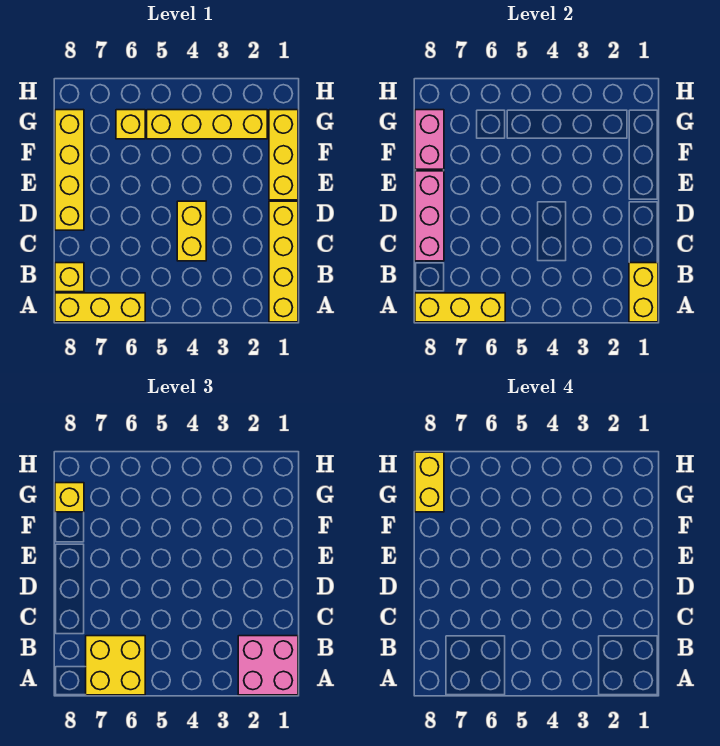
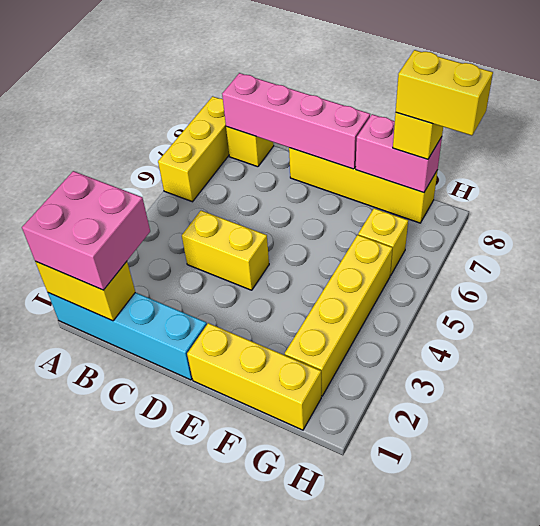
yellow brick A1:D1 level 1 -> cyan brick A1:D1 level 1
yellow brick A6:A8 level 2 -> none
yellow brick A6:B7 level 3 -> none
pink brick C8:E8 level 2 -> pink brick B8:E8 level 2

